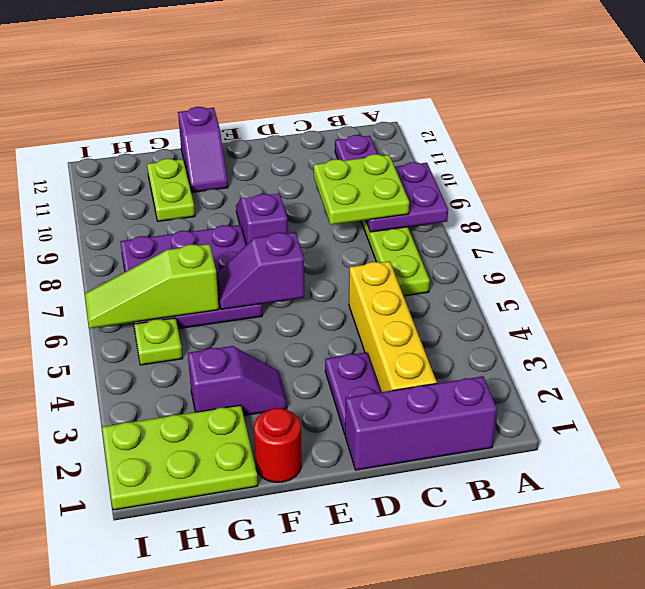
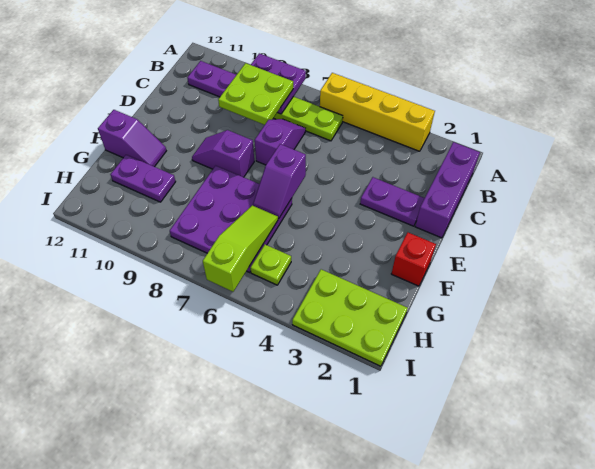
yellow brick C2:C5 level 1 -> yellow brick A3:A6 level 1
red round brick F1 level 1 -> red brick F1 level 1
purple slope F3:G3 level 1 top G -> purple slope C7:D7 level 1 top D
lime plate G1:I2 level 1 -> lime plate H1:I3 level 1
lime slope G6:I6 level 2 top G -> lime slope G6:I6 level 2 top I
lime plate G10:G11 level 1 -> purple plate G10:G11 level 1

